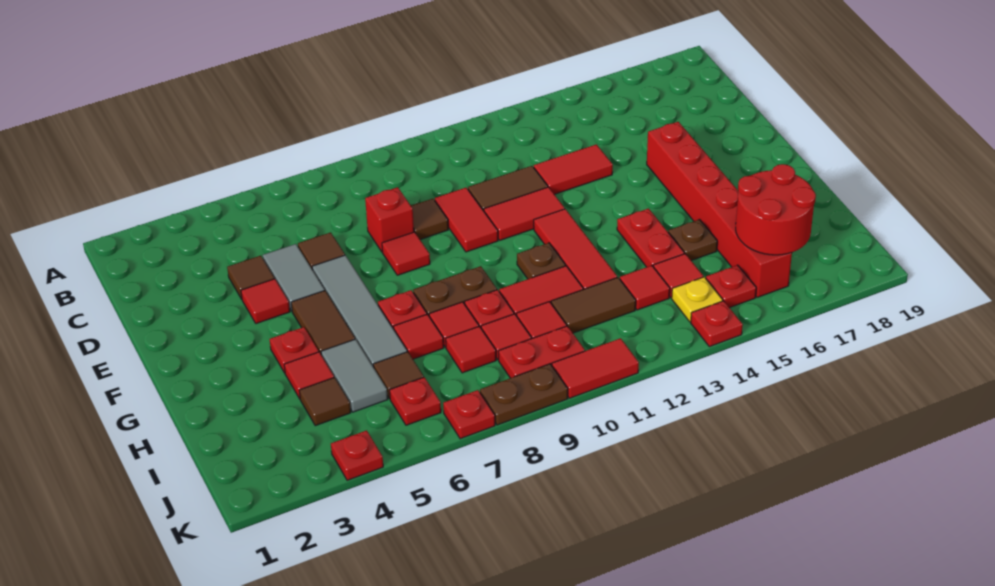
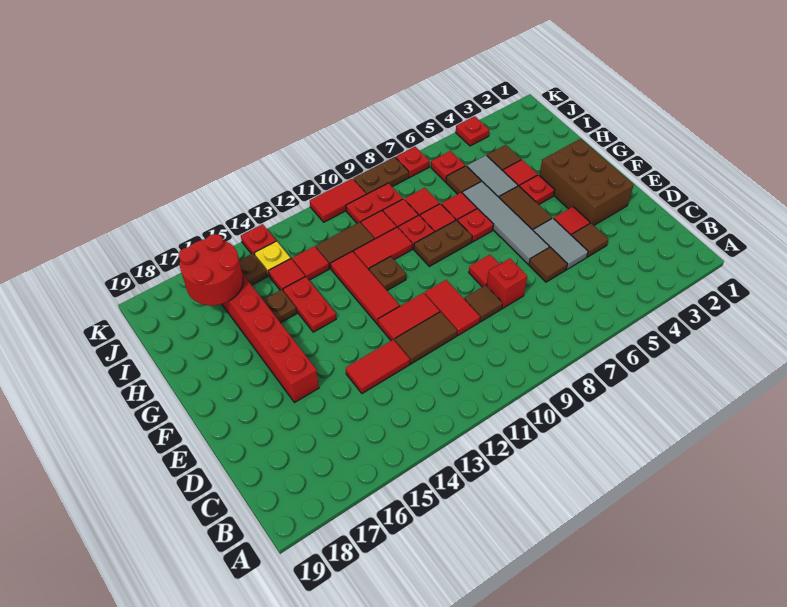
none -> brown brick E2:G3 level 1
red plate J15 level 1 -> brown plate J15 level 1

